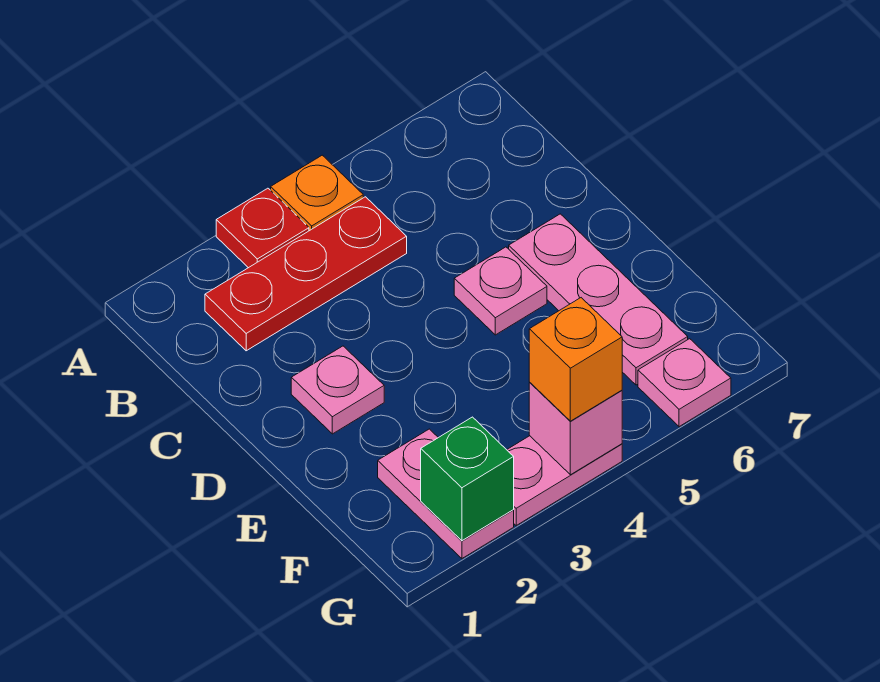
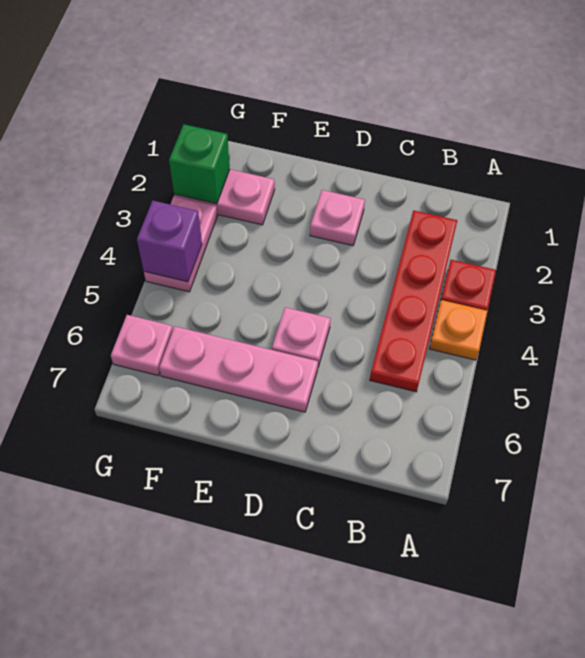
red plate B2:B4 level 1 -> red plate B2:B5 level 1
pink brick G4 level 2 -> purple brick G4 level 2
orange brick G4 level 3 -> none

